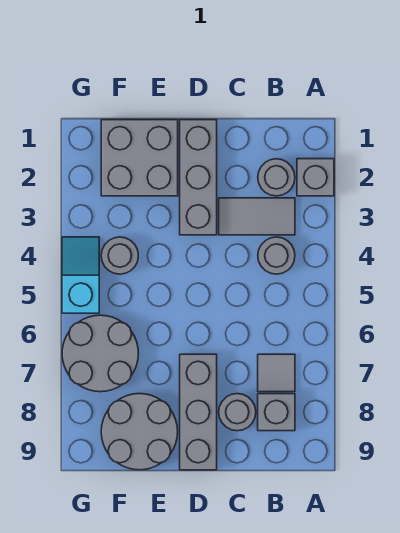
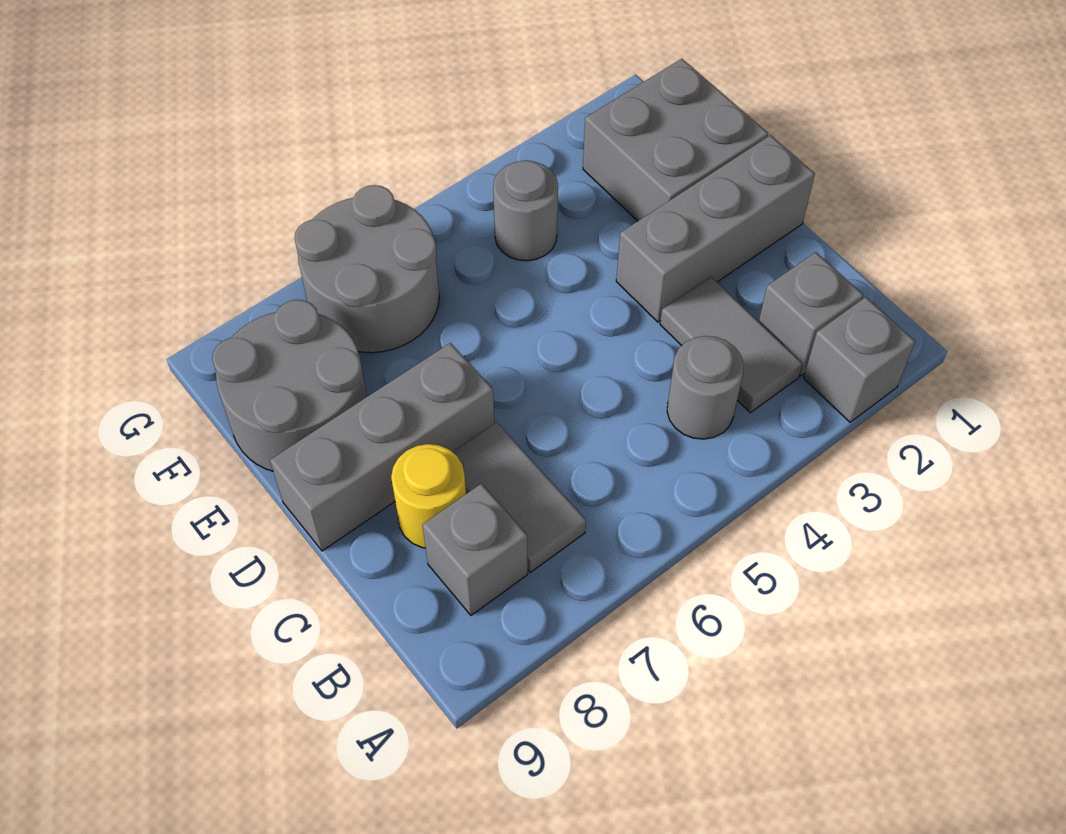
grey round brick B2 level 1 -> grey brick B2 level 1
grey tile B7 level 1 -> grey tile B7:C7 level 1
grey round brick C8 level 1 -> yellow round brick C8 level 1
cyan slope G4:G5 level 1 top 5 -> none

